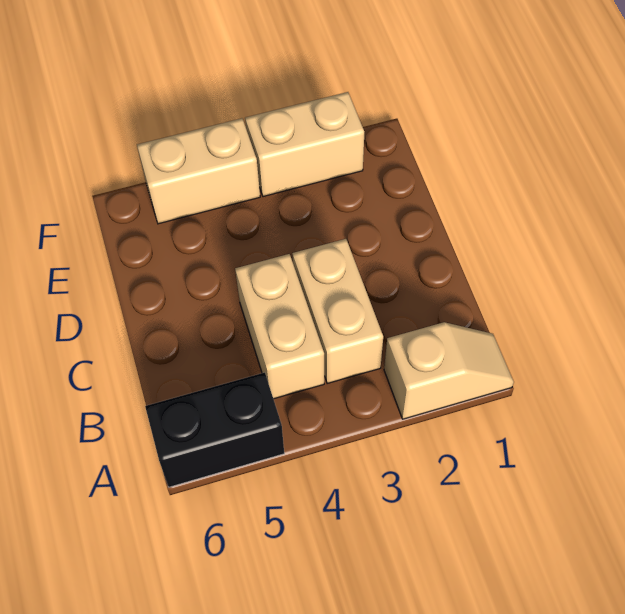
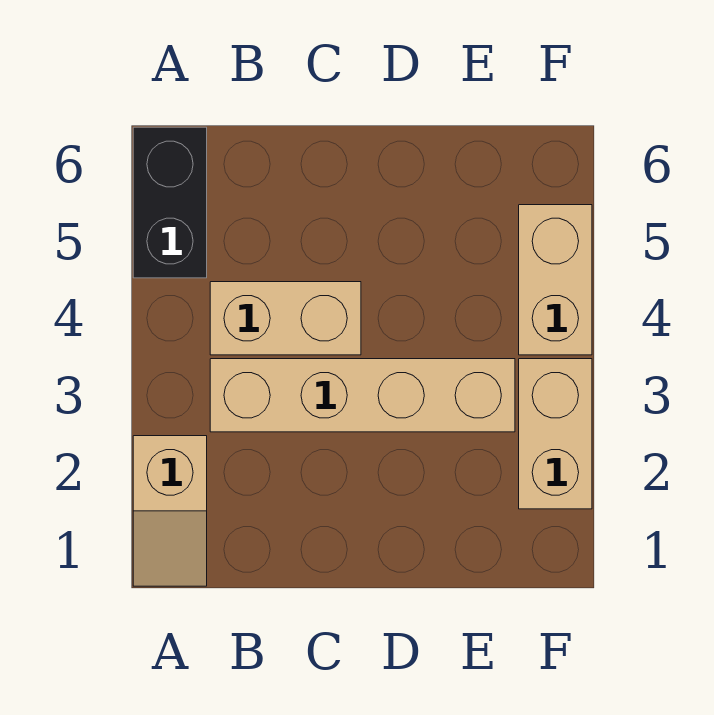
tan brick B3:C3 level 1 -> tan brick B3:E3 level 1

